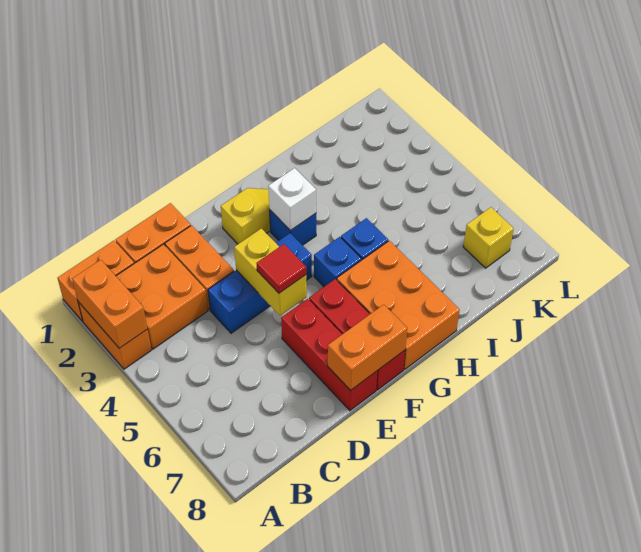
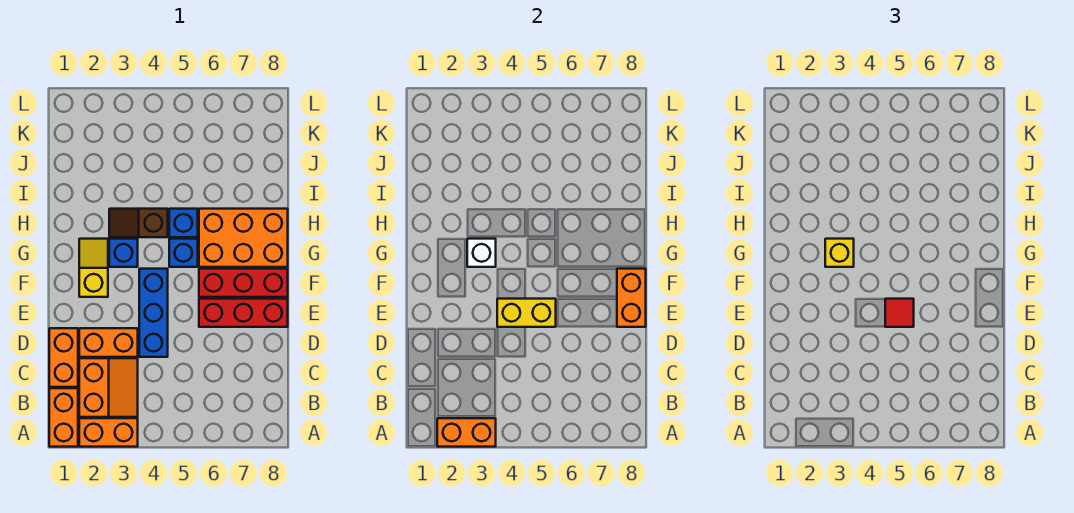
orange brick B2:C3 level 1 -> orange slope B2:C3 level 1 top 2
none -> brown slope H3:H4 level 1 top 4
yellow brick K7 level 1 -> yellow brick G3 level 3

